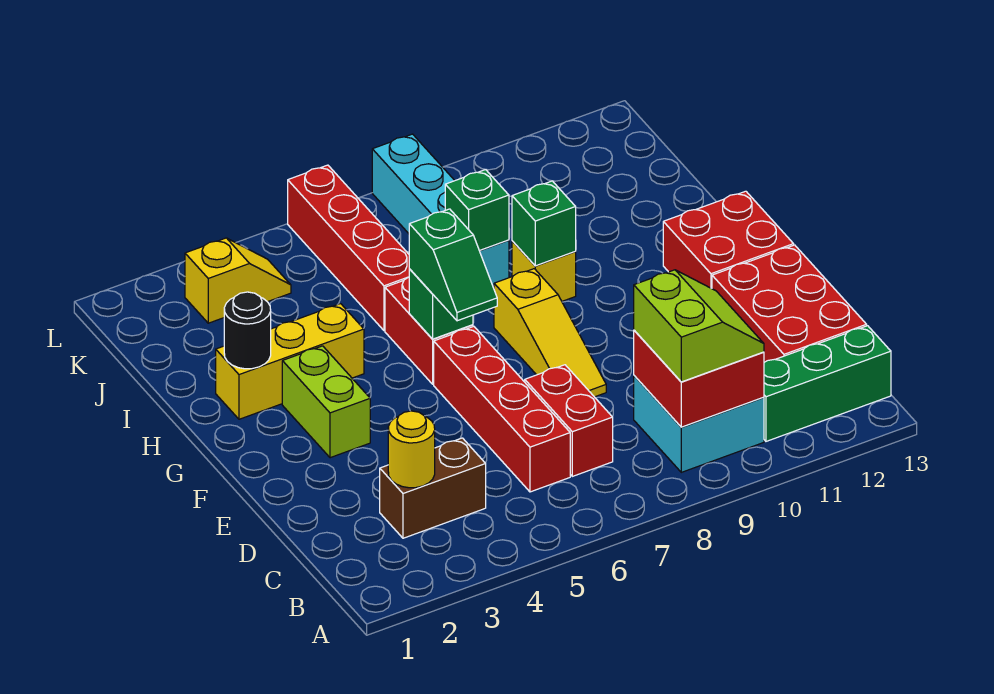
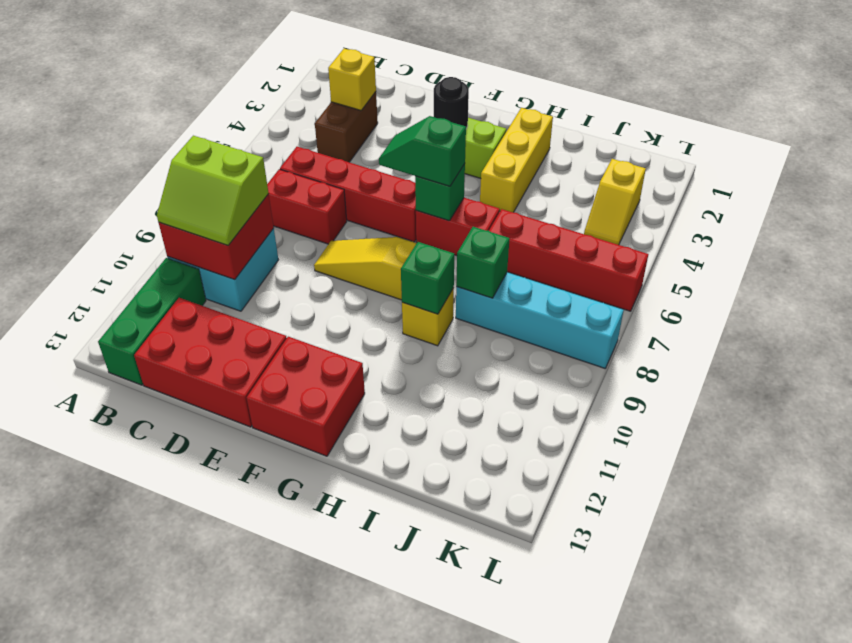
yellow round brick C3 level 2 -> yellow brick C3 level 2
black round brick H2 level 2 -> black round brick F3 level 2

